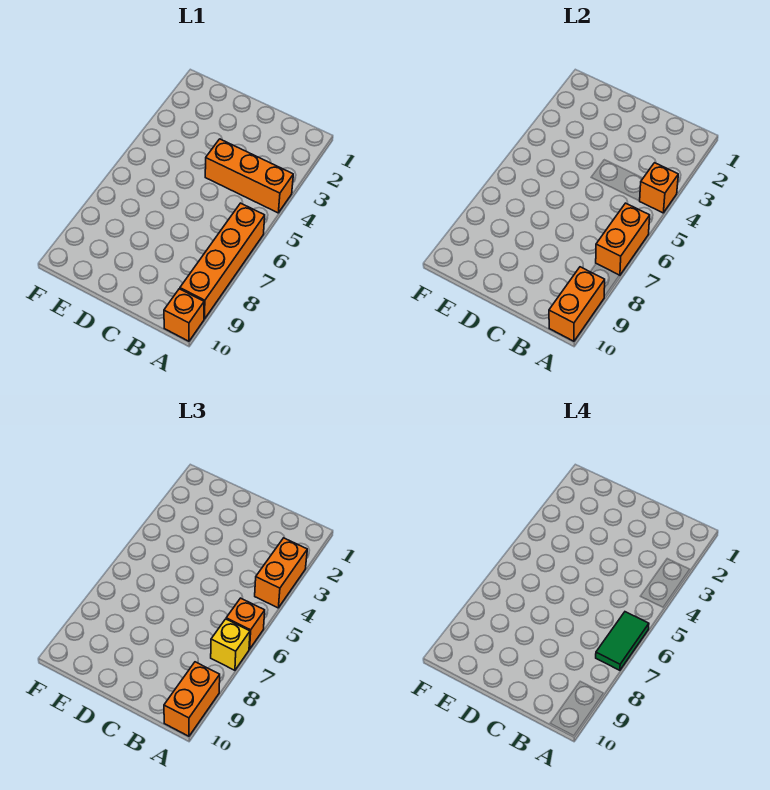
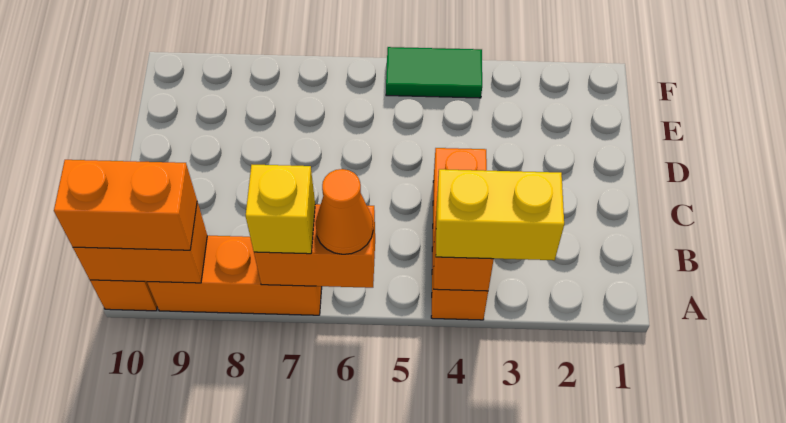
orange brick A3:A4 level 3 -> yellow brick A3:A4 level 3
orange brick A6:A9 level 1 -> orange brick A7:A9 level 1
orange brick A6 level 3 -> orange cone A6 level 3
green tile A6:A7 level 4 -> green tile F4:F5 level 1

